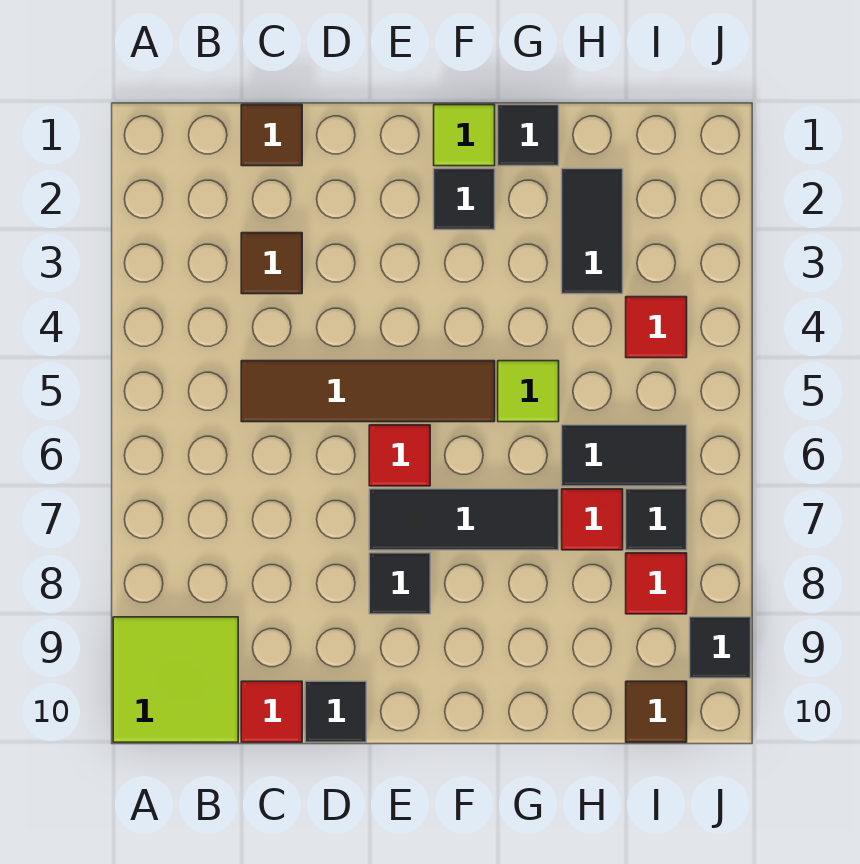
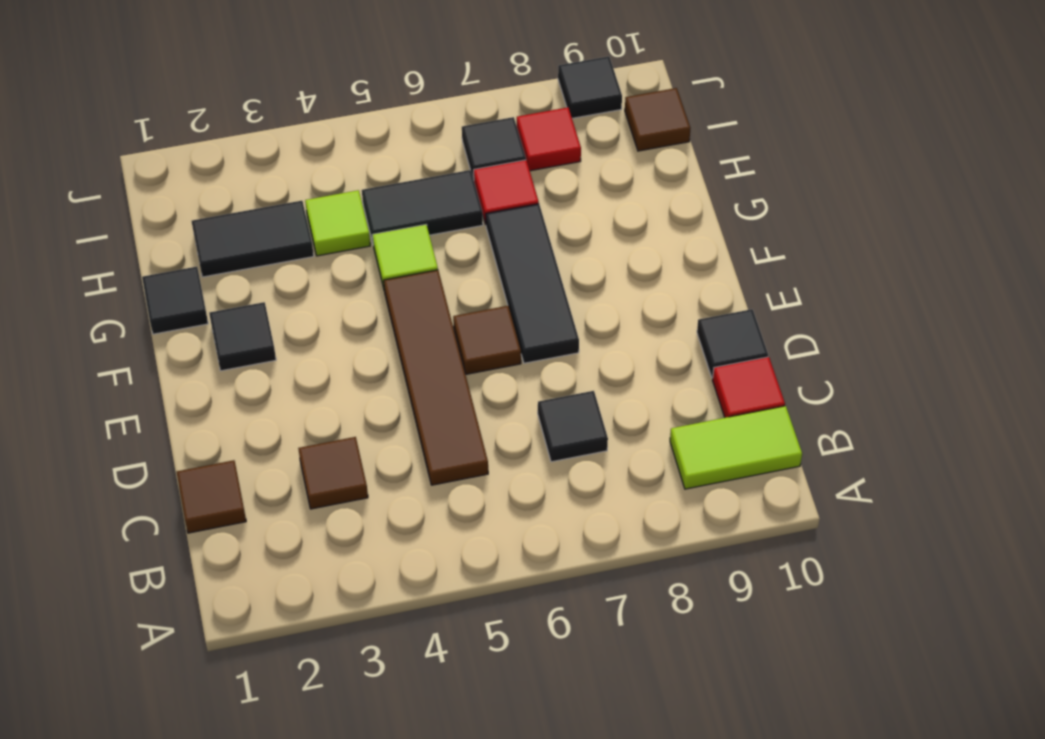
lime tile A9:B10 level 1 -> lime tile B9:B10 level 1
red tile E6 level 1 -> brown tile E6 level 1
black tile E8 level 1 -> black tile C7 level 1
lime tile F1 level 1 -> lime tile H4 level 1
black tile H6:I6 level 1 -> black tile H5:H6 level 1
red tile I4 level 1 -> none

